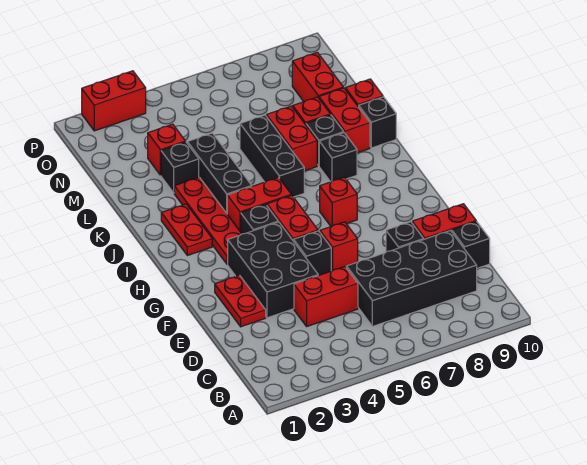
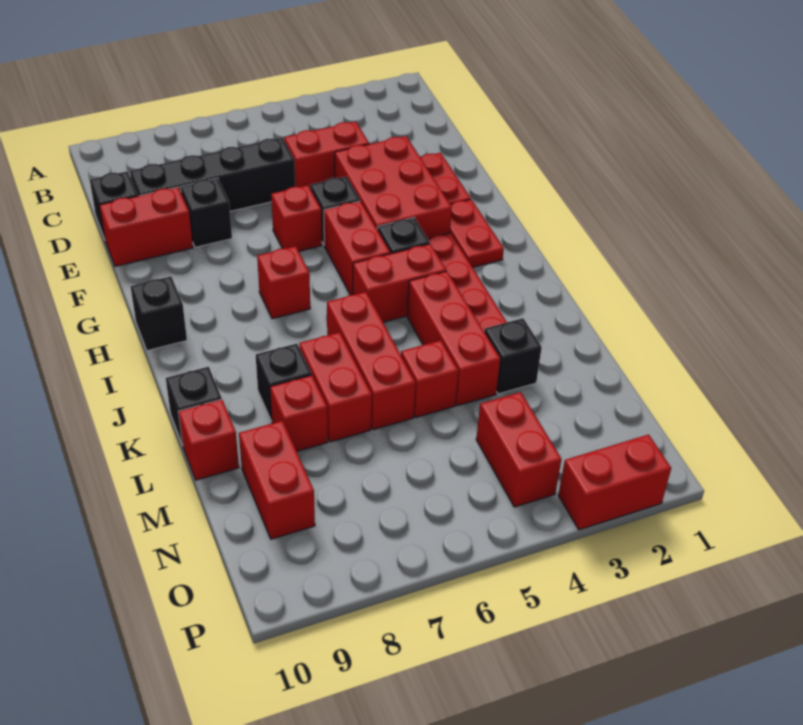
black brick C6:D9 level 1 -> black brick D6:D9 level 1
black brick E3:G4 level 1 -> red brick E3:G4 level 1
red plate I2:J2 level 1 -> red plate G2:H2 level 1
black brick J4:L4 level 1 -> red brick J4:L4 level 1
black brick J6:L6 level 1 -> red brick J6:L6 level 1
black brick J8 level 1 -> black brick H10 level 1
red brick K9:L9 level 1 -> red brick N4:O4 level 1
red brick M3 level 1 -> red brick L5 level 1

